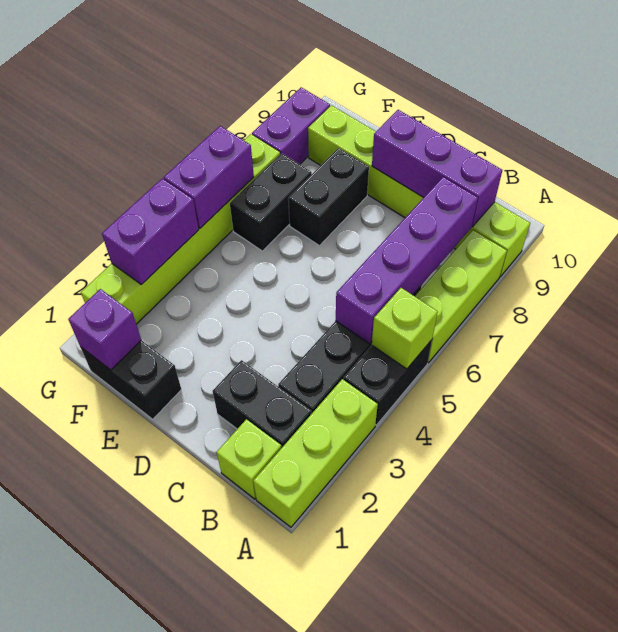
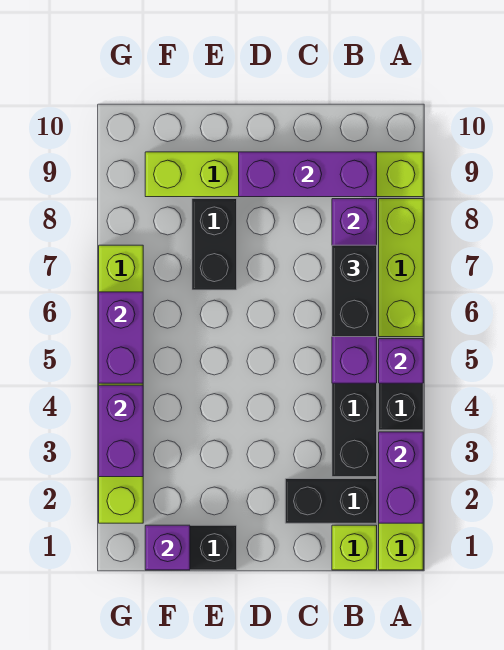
lime brick A5 level 2 -> purple brick A5 level 2
black brick F6:F7 level 1 -> black brick B6:B7 level 3
purple brick G8:G9 level 1 -> purple brick A2:A3 level 2

